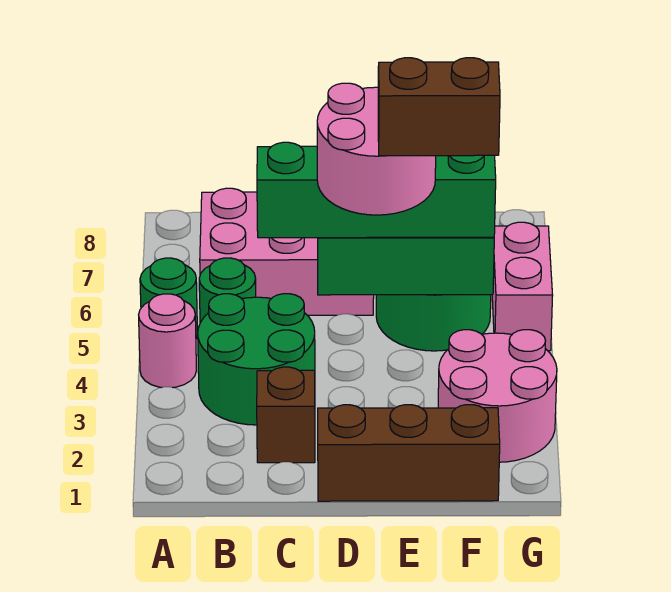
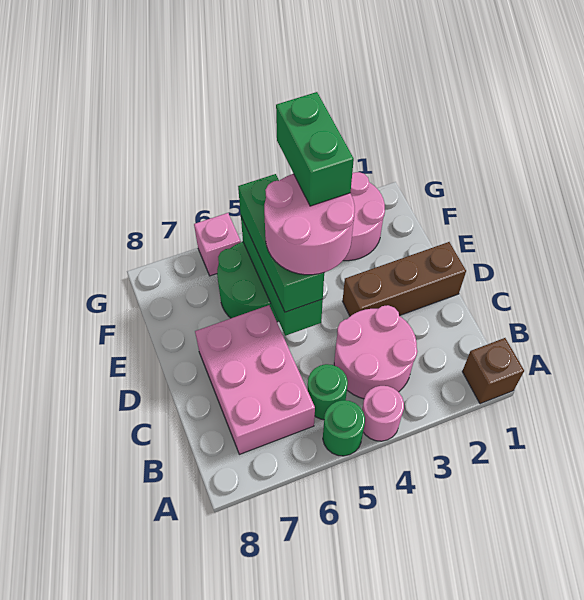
green round brick B3:C4 level 1 -> pink round brick B3:C4 level 1
brown brick C2 level 1 -> brown brick A1 level 1
green brick C5:F5 level 3 -> green brick D5:F5 level 3
brown brick D1:F1 level 1 -> brown brick D1:D3 level 1
brown brick E4:F4 level 5 -> green brick E4:F4 level 5
pink brick G5:G6 level 1 -> pink brick G6 level 1

